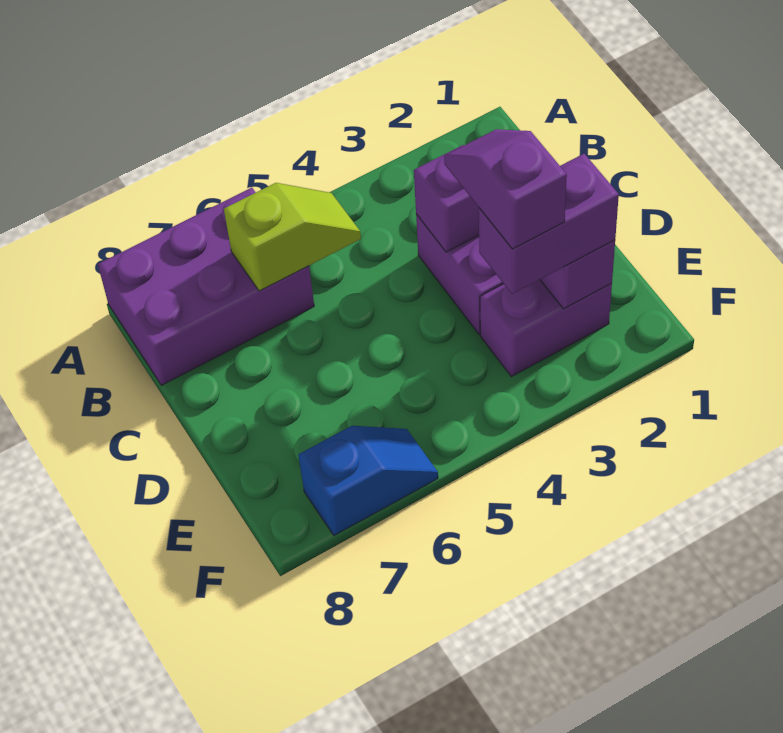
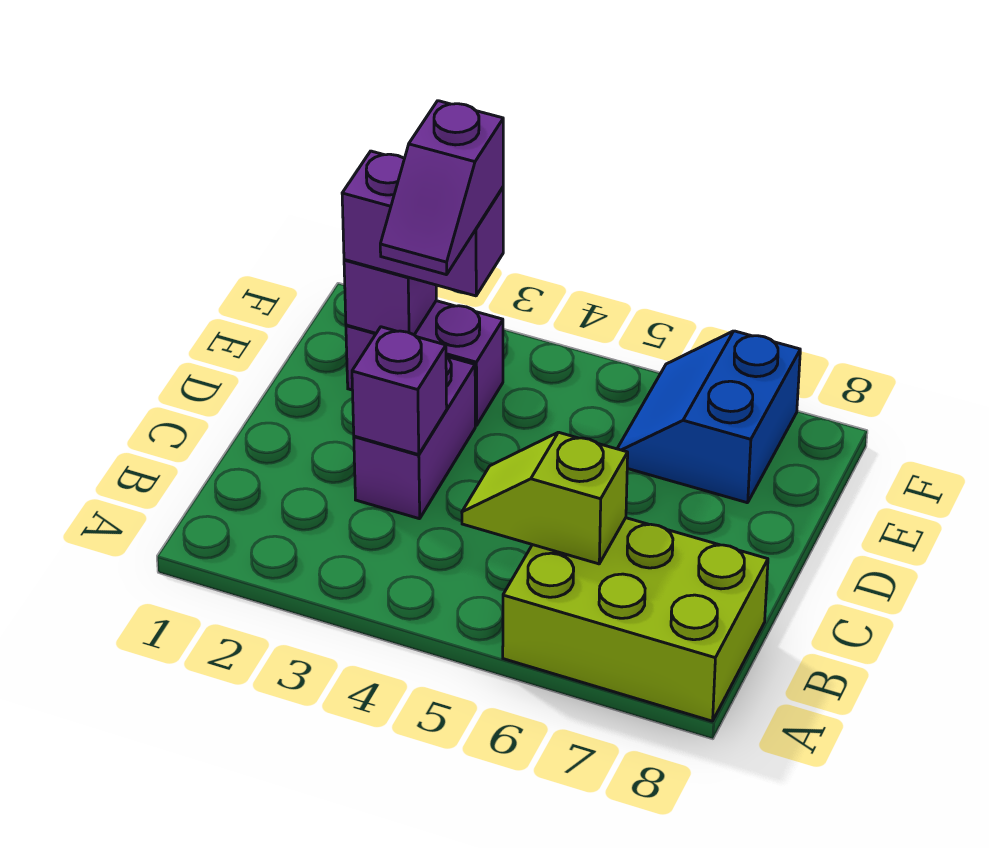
purple brick A6:B8 level 1 -> lime brick A6:B8 level 1
blue slope F6:F7 level 1 top 7 -> blue slope E6:F7 level 1 top 7

